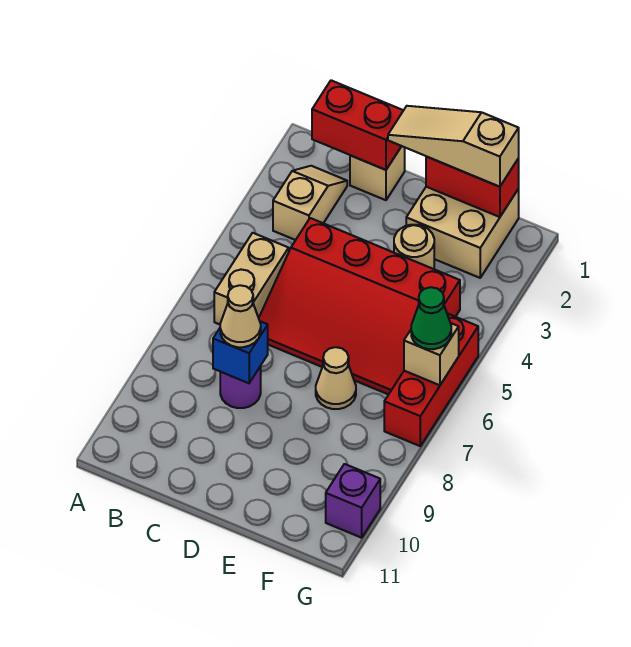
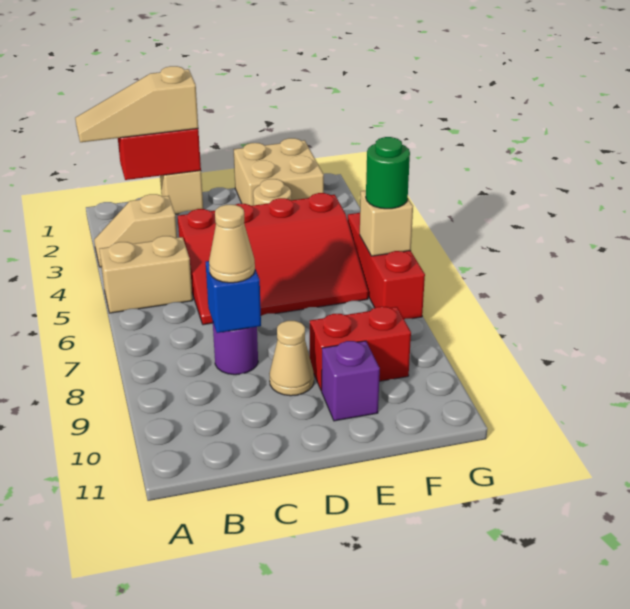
tan slope B2:B3 level 1 top 3 -> tan slope A3:B3 level 1 top B
tan brick B5:B6 level 1 -> tan brick A5:B5 level 1
tan slope D1:F1 level 3 top F -> tan slope A1:C1 level 3 top C
red brick E1:F1 level 2 -> red brick E9:F9 level 1
tan cone E7 level 1 -> tan cone D9 level 1
green cone G6 level 3 -> green round brick G6 level 3
purple brick G10 level 1 -> purple brick E10 level 1

